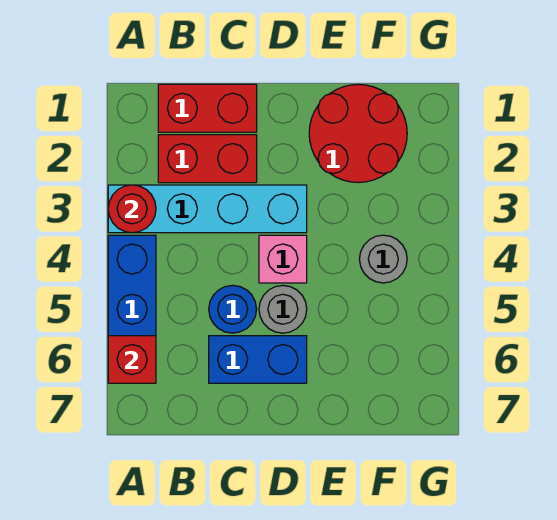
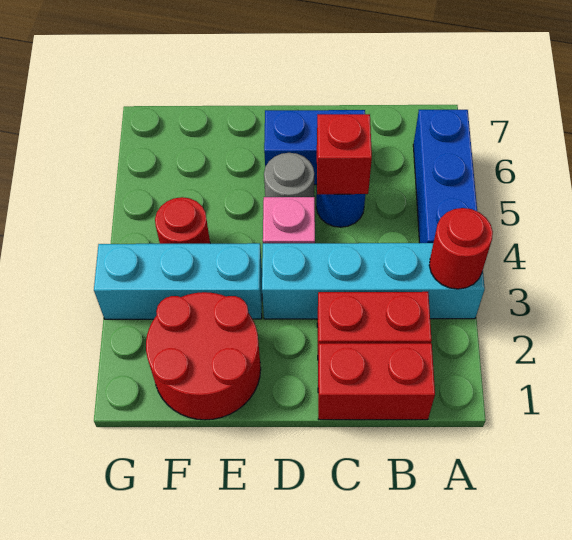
red brick A6 level 2 -> red brick C5 level 2
none -> cyan brick E3:G3 level 1
grey round brick F4 level 1 -> red round brick F4 level 1

